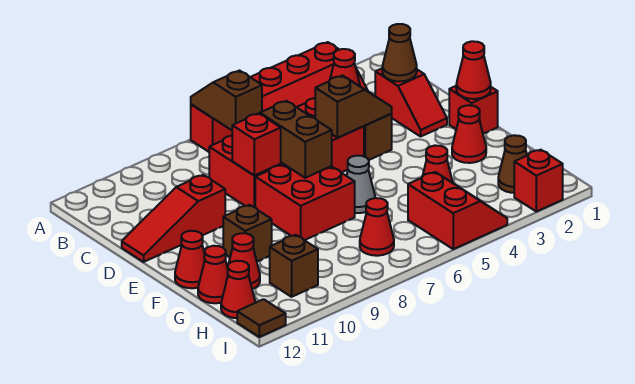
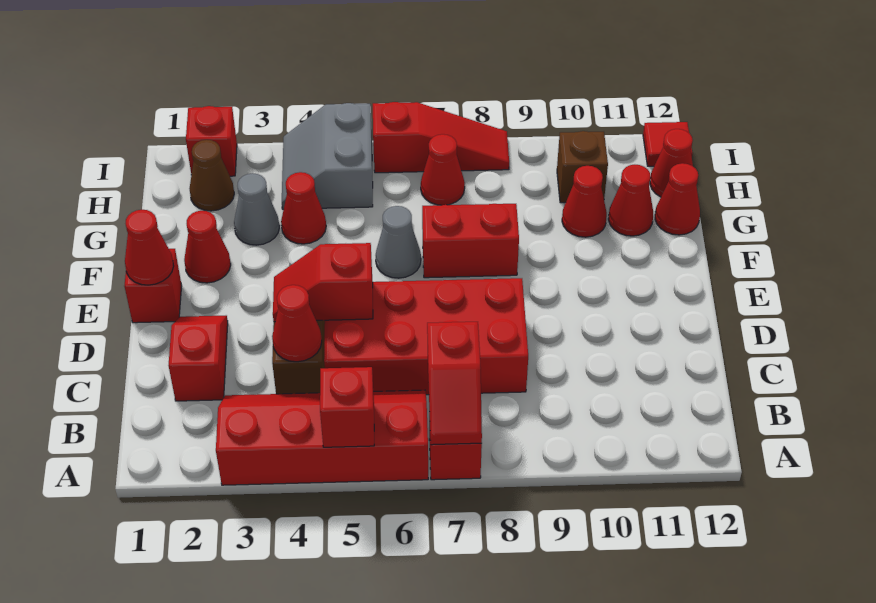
brown slope A7:B7 level 2 top B -> red slope A7:B7 level 2 top B
brown cone C2 level 2 -> none
brown slope D4:D5 level 2 top 5 -> red slope D4:D5 level 2 top 5
brown brick D7:E7 level 2 -> none
red brick D8 level 2 -> red brick A5 level 2
red slope D10:D12 level 1 top 10 -> red slope I6:I8 level 1 top 6
red brick E7:F8 level 1 -> red brick F7:F8 level 1
brown brick F10 level 1 -> none
red cone F12 level 1 -> red cone G10 level 1
none -> grey cone G3 level 1
red slope H4:I5 level 1 top 5 -> grey slope H4:I5 level 1 top 5
brown tile I12 level 1 -> red tile I12 level 1

